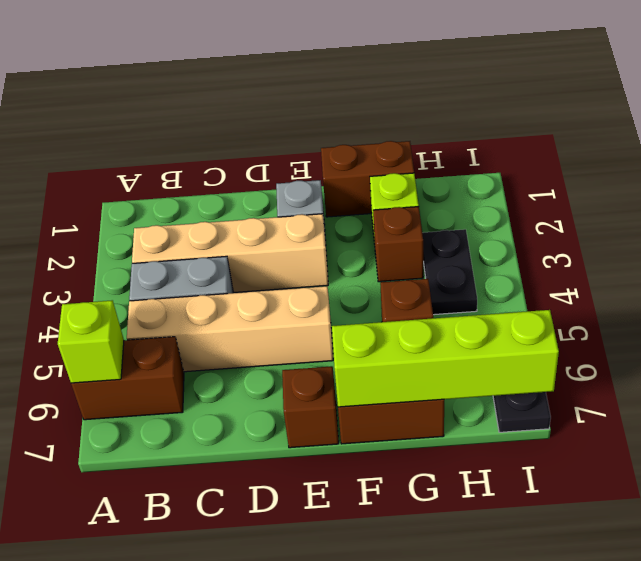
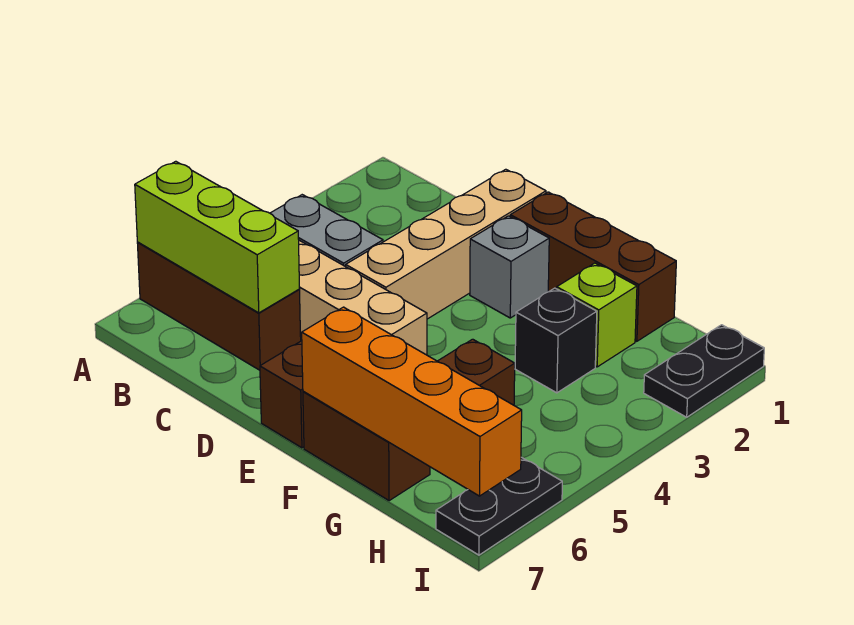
brown brick A6:B6 level 1 -> brown brick A6:C6 level 1
lime brick A6 level 2 -> lime brick A6:C6 level 2
tan brick B3:E3 level 1 -> tan brick D1:D4 level 1
brown brick F1:G1 level 1 -> brown brick E1:G1 level 1
lime brick F7:I7 level 2 -> orange brick F7:I7 level 2
brown brick G3 level 1 -> black brick G3 level 1
black plate H3:H4 level 1 -> black plate I1:I2 level 1

